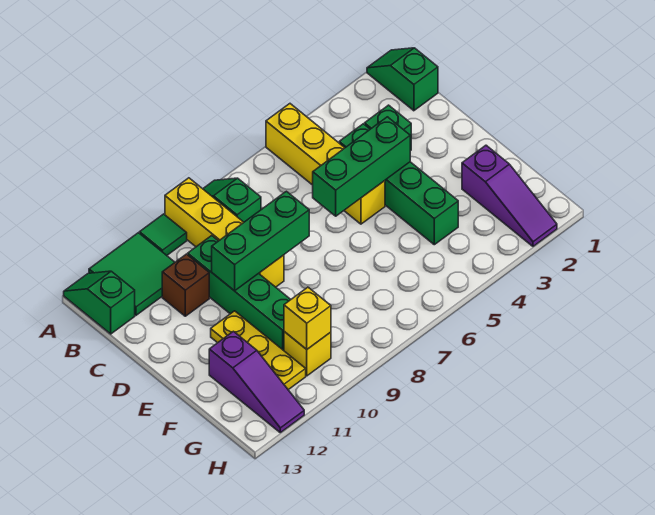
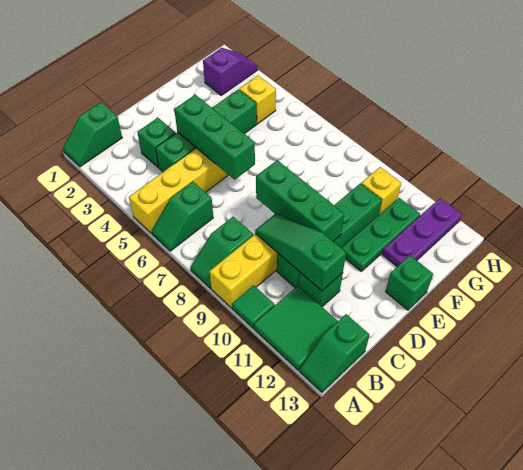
none -> green slope A6:B6 level 1 top B
none -> green slope C9:C11 level 2 top 11
brown brick C11 level 1 -> green brick C11 level 1
yellow plate E11:G11 level 1 -> green plate E11:G11 level 1
none -> green brick E13 level 1
purple slope F2:H2 level 1 top F -> purple slope G2:H2 level 1 top G
purple slope F12:H12 level 1 top F -> purple plate F12:H12 level 1
yellow brick G10 level 2 -> yellow brick G4 level 1

